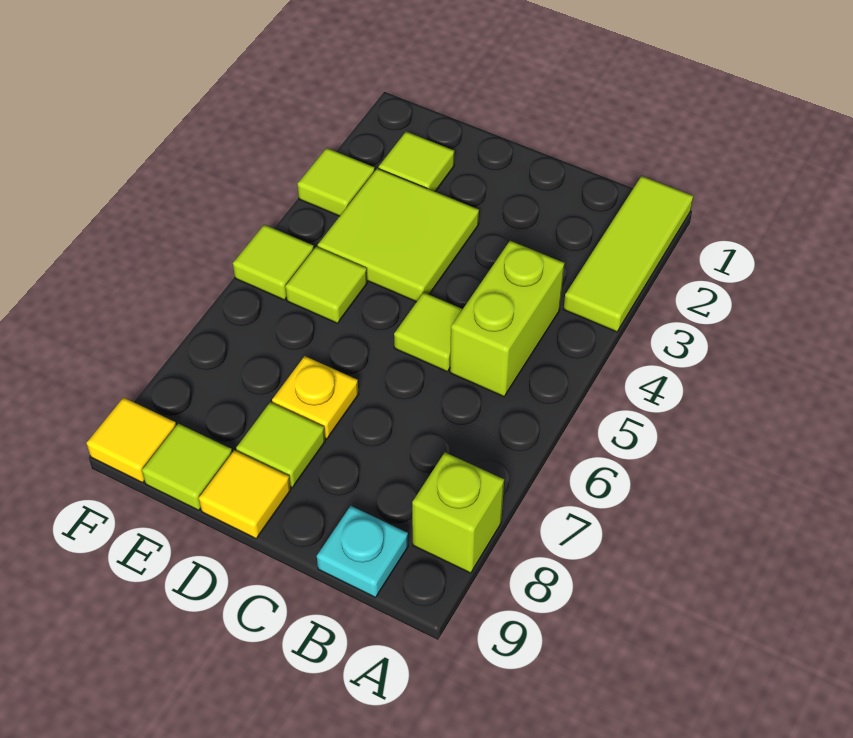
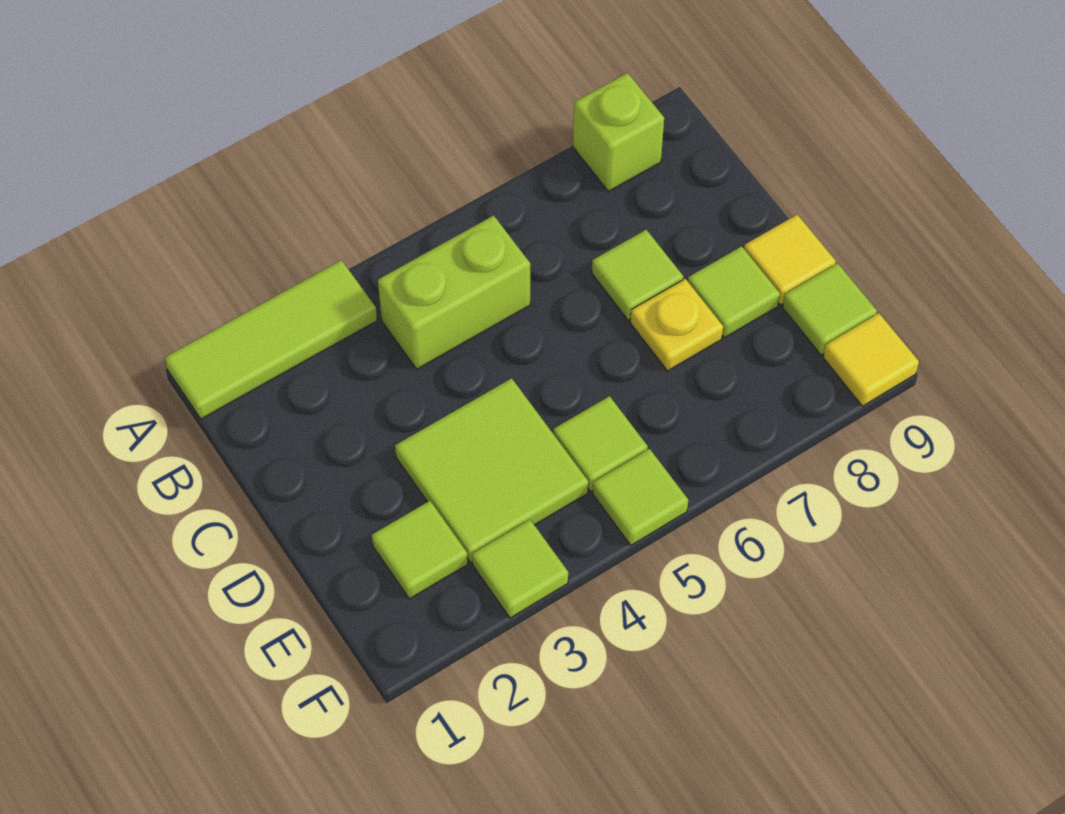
cyan plate B9 level 1 -> none
lime tile C5 level 1 -> lime tile C7 level 1

